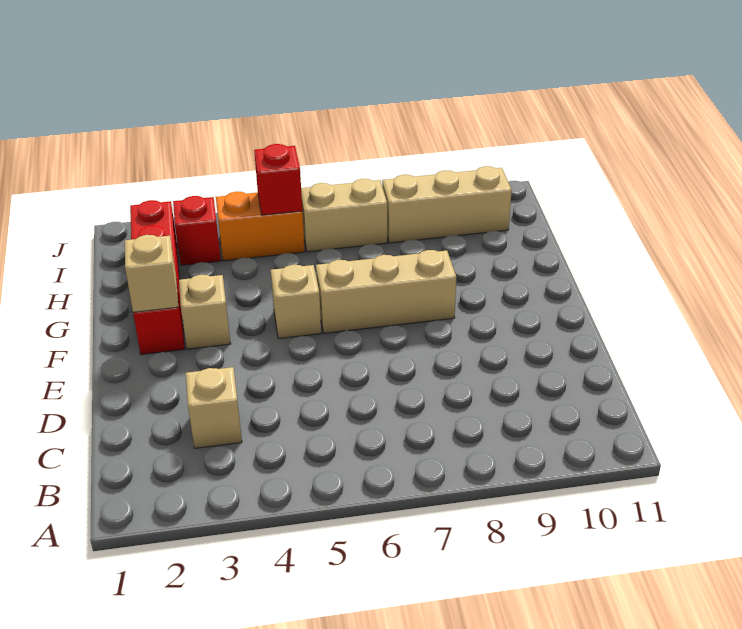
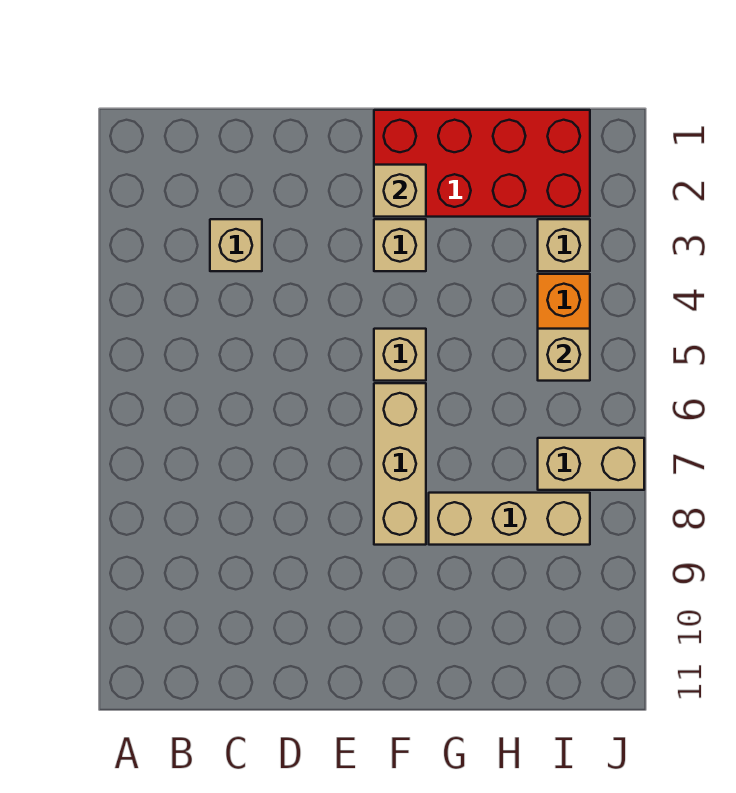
red brick F2:I2 level 1 -> red brick F1:I2 level 1
red brick I3 level 1 -> tan brick I3 level 1
red brick I5 level 2 -> tan brick I5 level 2
tan brick I6:I7 level 1 -> tan brick I7:J7 level 1
tan brick I8:I10 level 1 -> tan brick G8:I8 level 1

